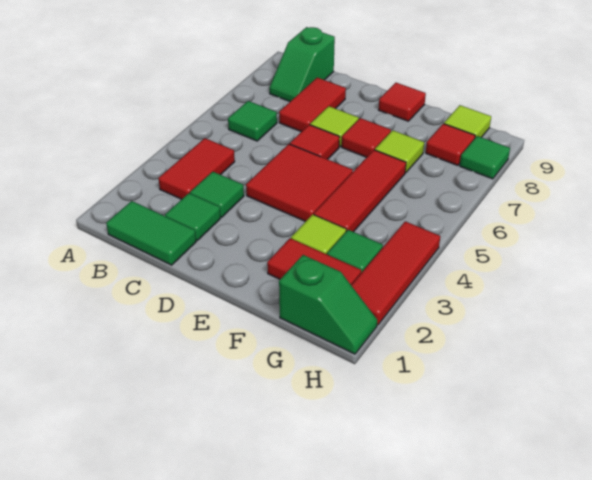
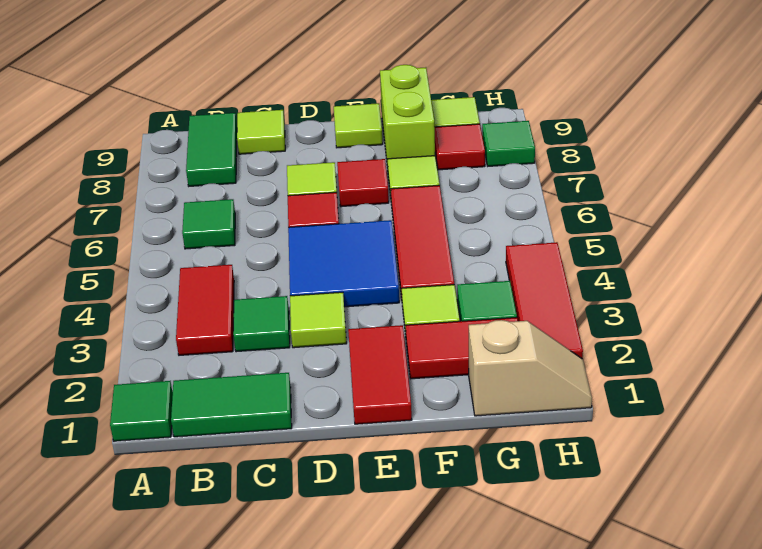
green slope B8:B9 level 1 top 9 -> green tile B8:B9 level 1
green tile C2 level 1 -> green tile A1 level 1
red tile C7:C8 level 1 -> red tile E1:E2 level 1
none -> lime tile C9 level 1
none -> lime tile D3 level 1
red tile D4:E5 level 1 -> blue tile D4:E5 level 1
red tile E9 level 1 -> lime tile E9 level 1
none -> lime brick F8:F9 level 1
green slope G1:H1 level 1 top G -> tan slope G1:H1 level 1 top G

